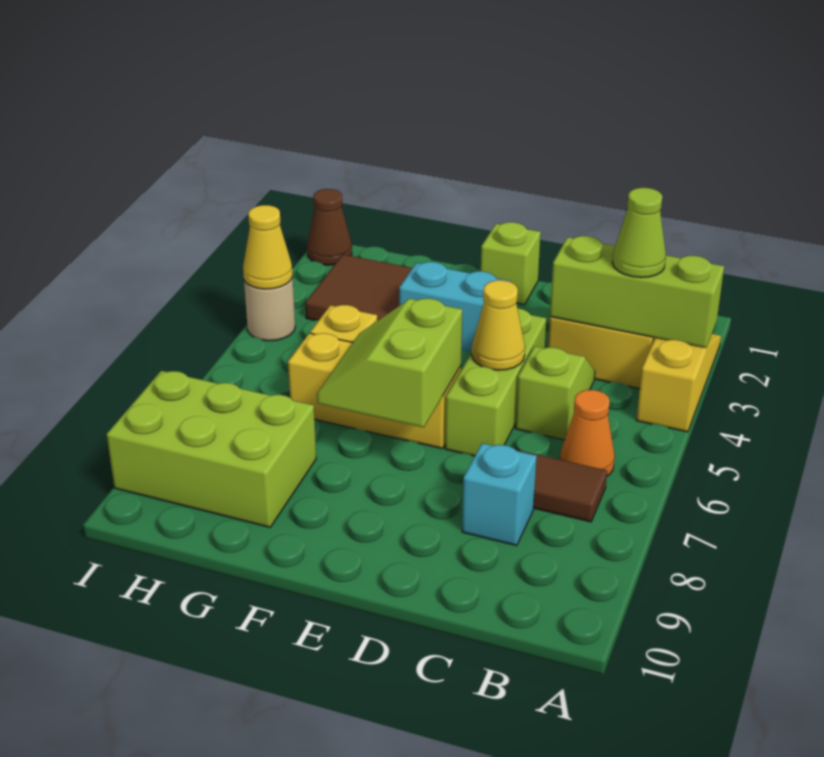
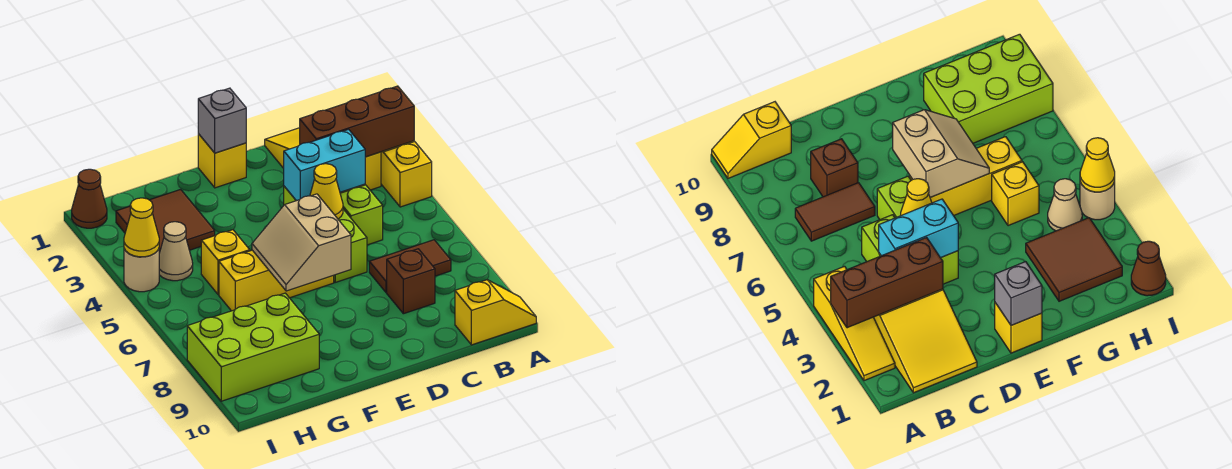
lime brick A3:C3 level 2 -> brown brick A3:C3 level 2
none -> yellow slope A10:B10 level 1 top B
lime cone B3 level 3 -> none
orange cone B6 level 1 -> none
cyan brick C8 level 1 -> brown brick C8 level 1
lime brick E1 level 1 -> yellow brick E1 level 1
none -> grey brick E1 level 2
cyan brick E3:F3 level 1 -> cyan brick C4:D4 level 2
lime slope E6:F7 level 2 top E -> tan slope E6:F7 level 2 top E
none -> tan cone H4 level 1

